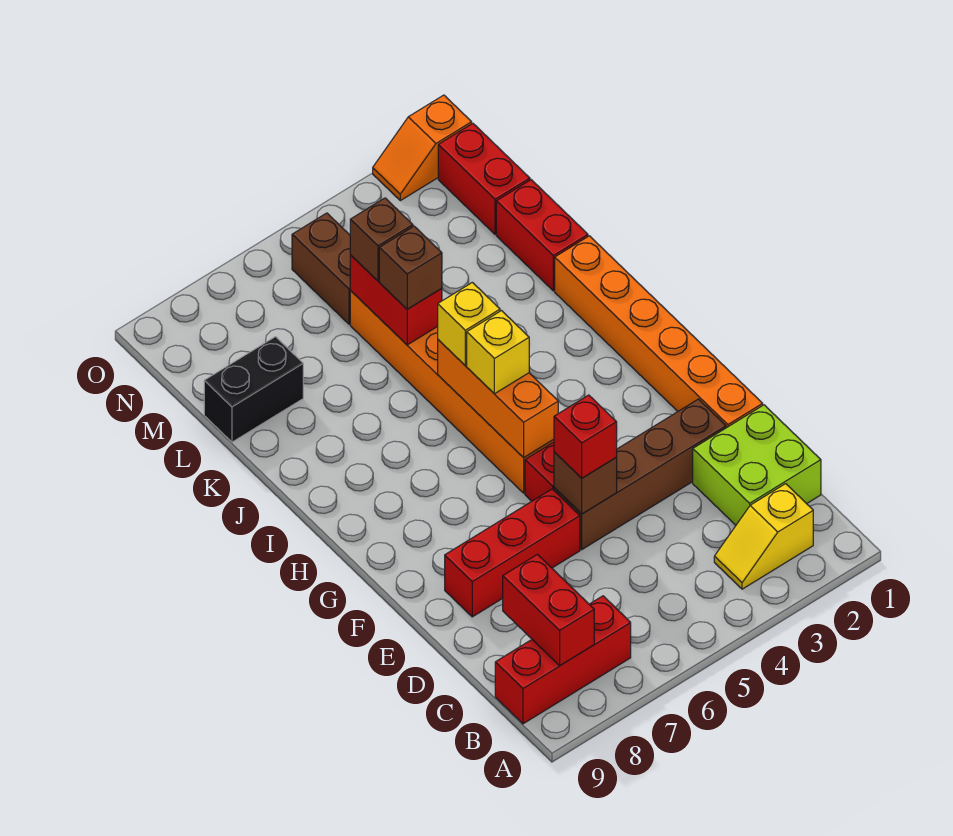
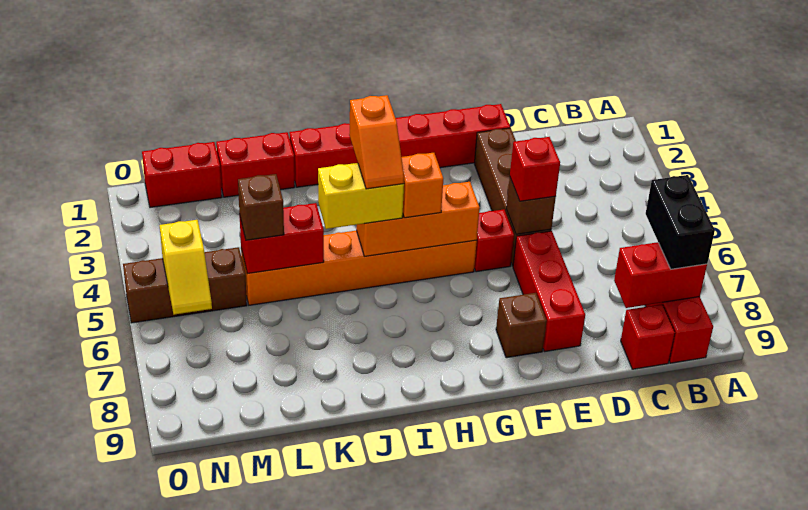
yellow slope B2:B3 level 1 top 2 -> yellow slope N5:N6 level 2 top 5
lime brick C1:D2 level 1 -> none
none -> red brick C9 level 1
orange brick E1:J1 level 1 -> red brick E1:J1 level 1
yellow brick H5 level 3 -> orange brick H5 level 3
yellow brick I5 level 3 -> yellow brick I5:J5 level 3
brown brick K5 level 3 -> brown brick F8 level 1
black brick L8:L9 level 1 -> black brick B7:B8 level 3
brown brick M5:N5 level 1 -> brown brick M5:O5 level 1
orange slope O1:O2 level 1 top 1 -> orange slope I4:I5 level 4 top 4

